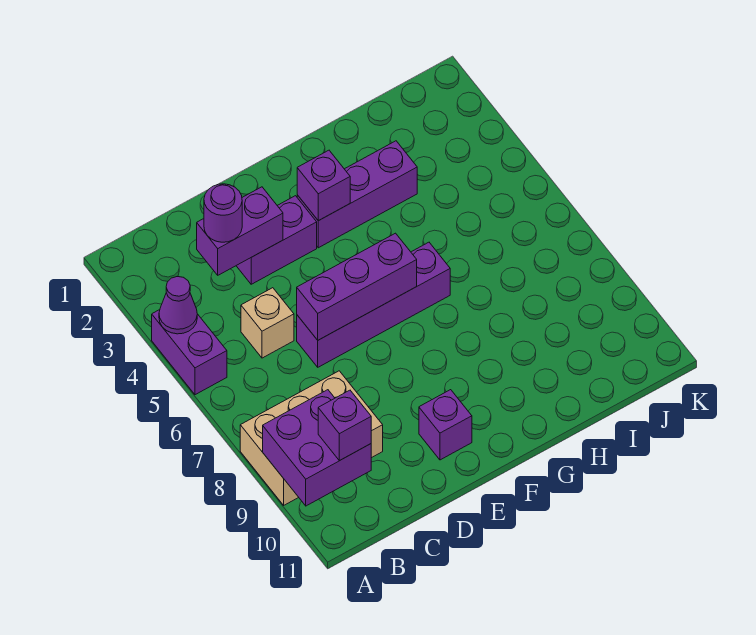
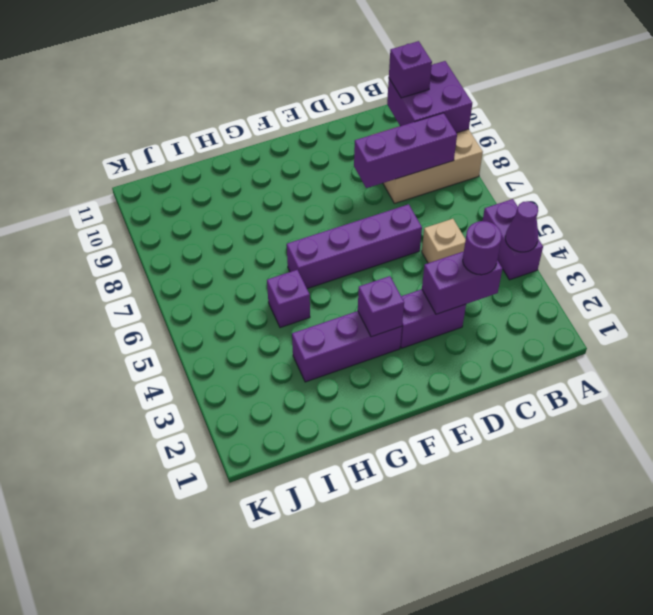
purple brick D6:F6 level 2 -> purple brick B8:D8 level 2
purple brick E10 level 1 -> purple brick H5 level 1

